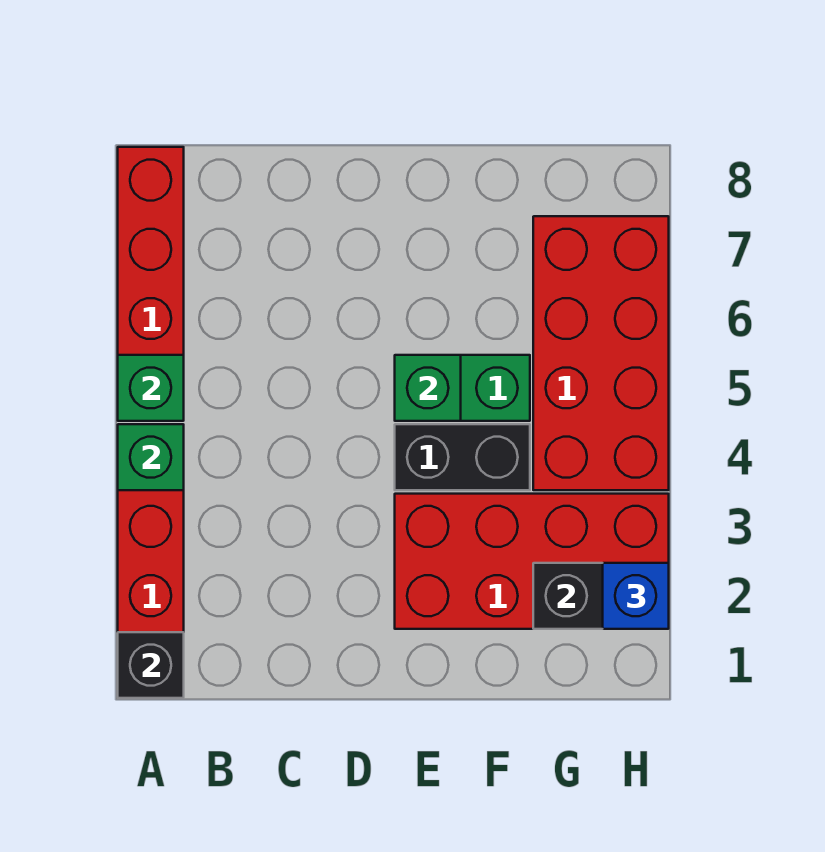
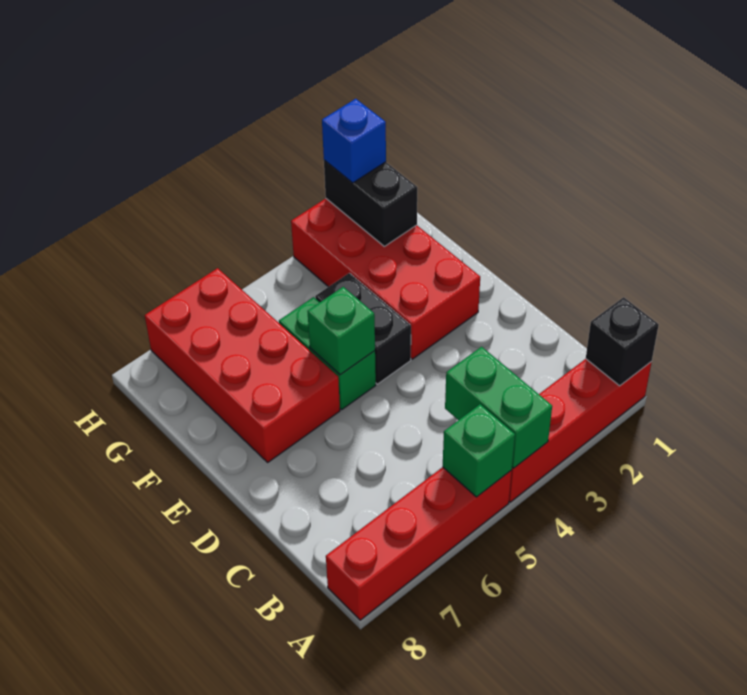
green brick A4 level 2 -> green brick A4:B4 level 2
red brick G4:H7 level 1 -> red brick E6:H7 level 1

